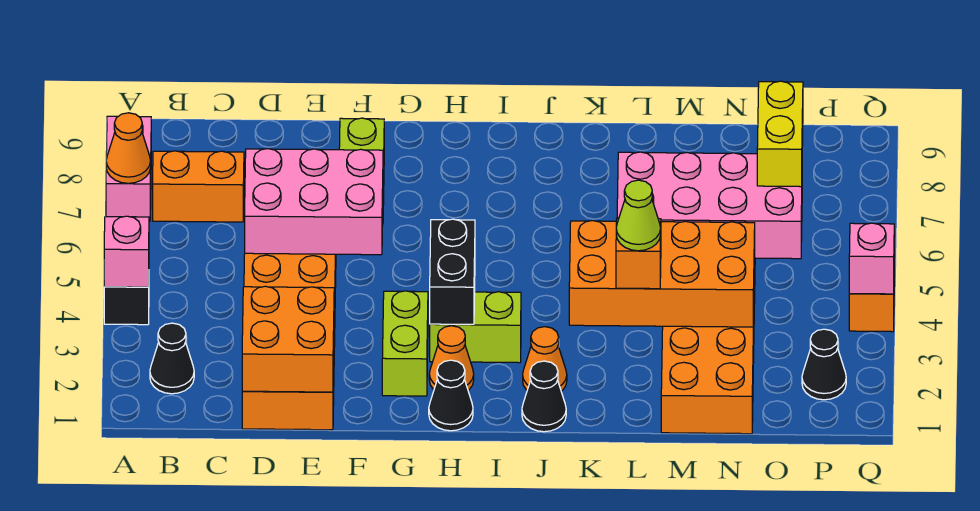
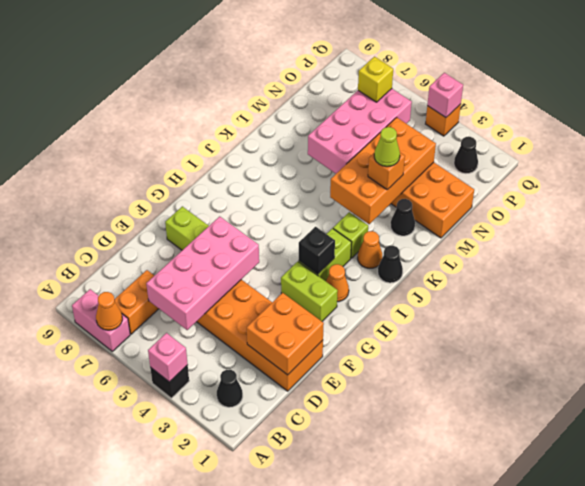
pink brick D5:F6 level 2 -> pink brick C5:F6 level 2
black cone H1 level 1 -> black cone L2 level 1
black brick H3:H4 level 2 -> black brick H3 level 2
none -> lime brick J3 level 1
yellow brick O6:O7 level 3 -> yellow brick O6 level 3

